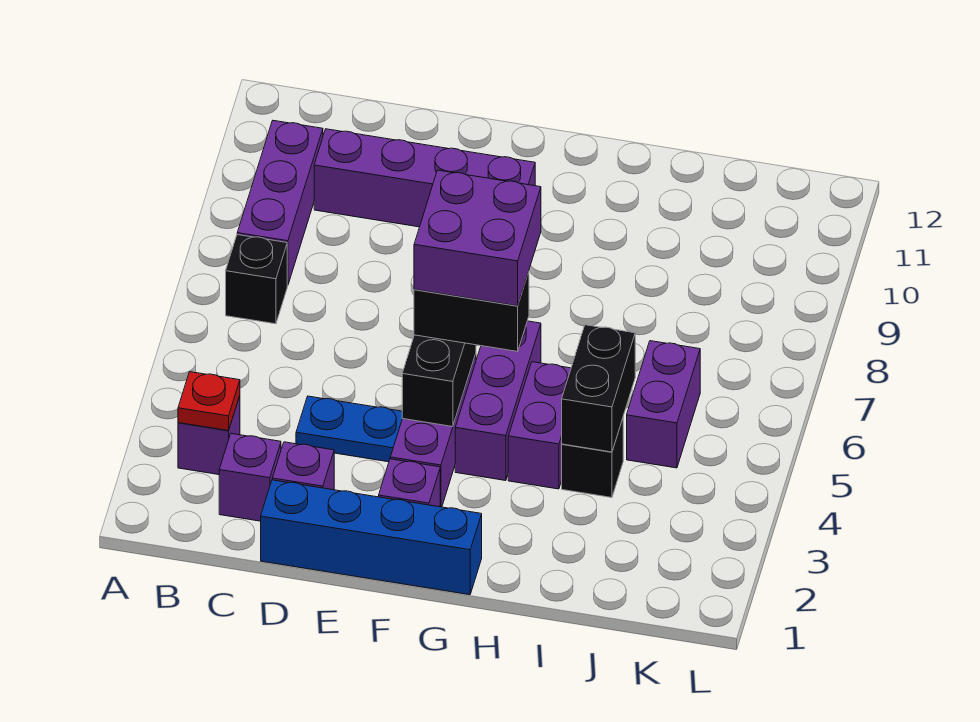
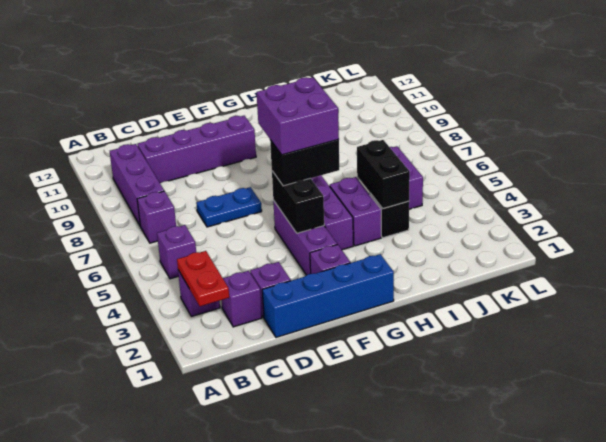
red plate B3 level 2 -> red plate B2:B3 level 2
none -> purple brick B5 level 1
black brick B7 level 1 -> purple brick B7 level 1
blue plate D4:E4 level 1 -> blue plate D7:E7 level 1

